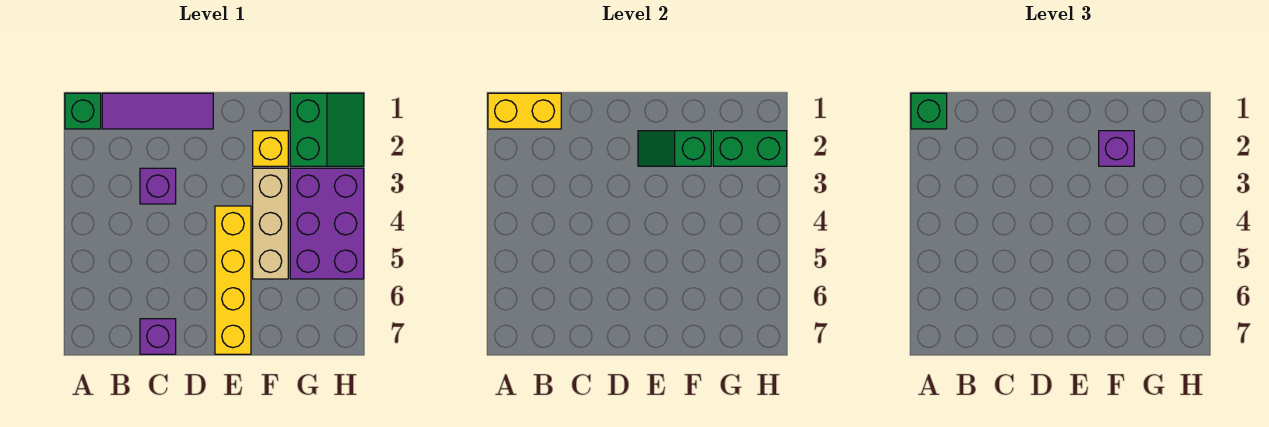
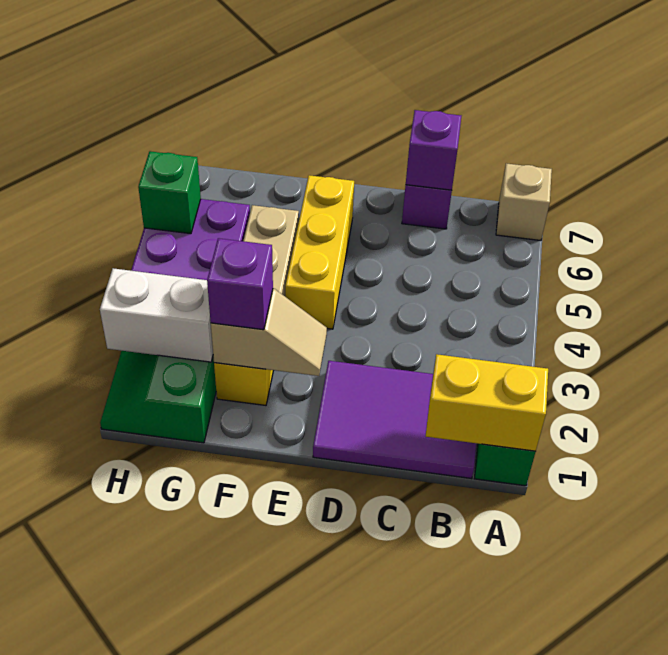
green brick A1 level 3 -> green brick H5 level 2
none -> tan brick A7 level 1
purple tile B1:D1 level 1 -> purple tile B1:D2 level 1
purple brick C3 level 1 -> purple brick C7 level 2
green slope E2:F2 level 2 top F -> tan slope E2:F2 level 2 top F
yellow brick E4:E7 level 1 -> yellow brick E4:E6 level 1
green brick G2:H2 level 2 -> white brick G2:H2 level 2

